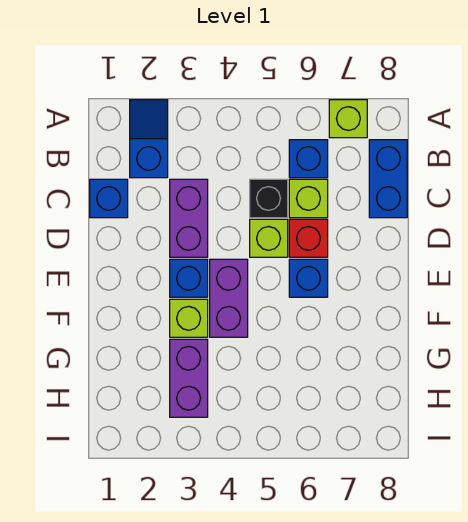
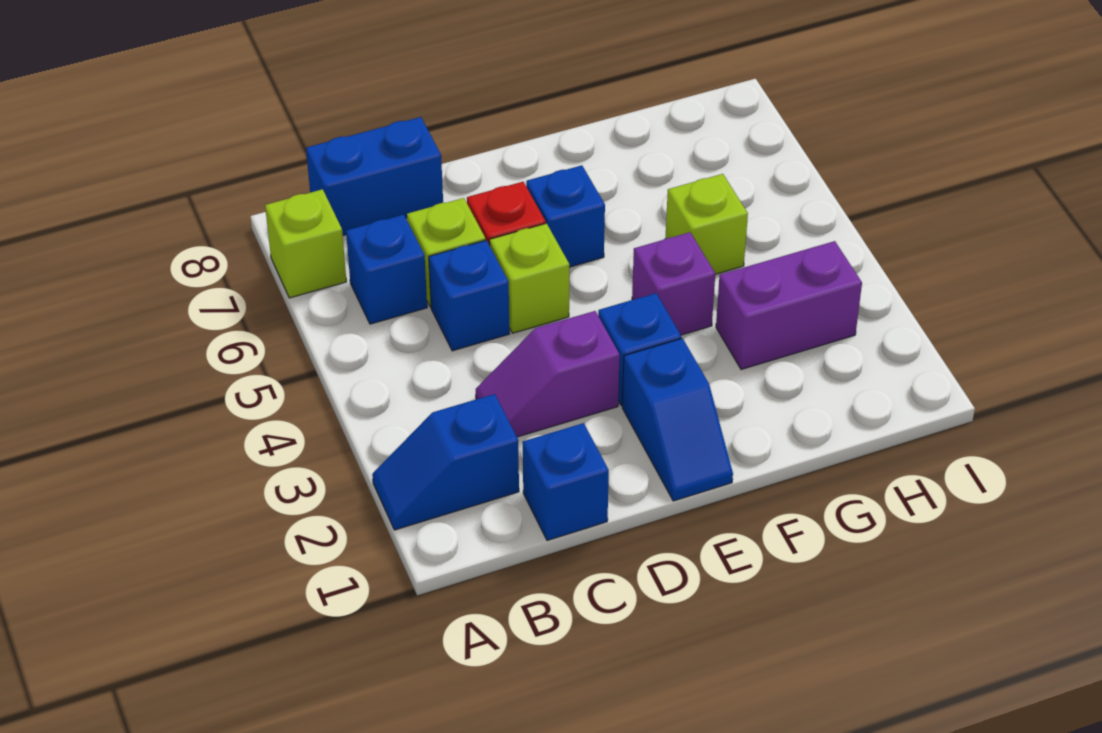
purple brick C3:D3 level 1 -> purple slope C3:D3 level 1 top D
black brick C5 level 1 -> blue brick C5 level 1
none -> blue slope E1:E2 level 1 top 2
purple brick E4:F4 level 1 -> purple brick F4 level 1
lime brick F3 level 1 -> lime brick G5 level 1

